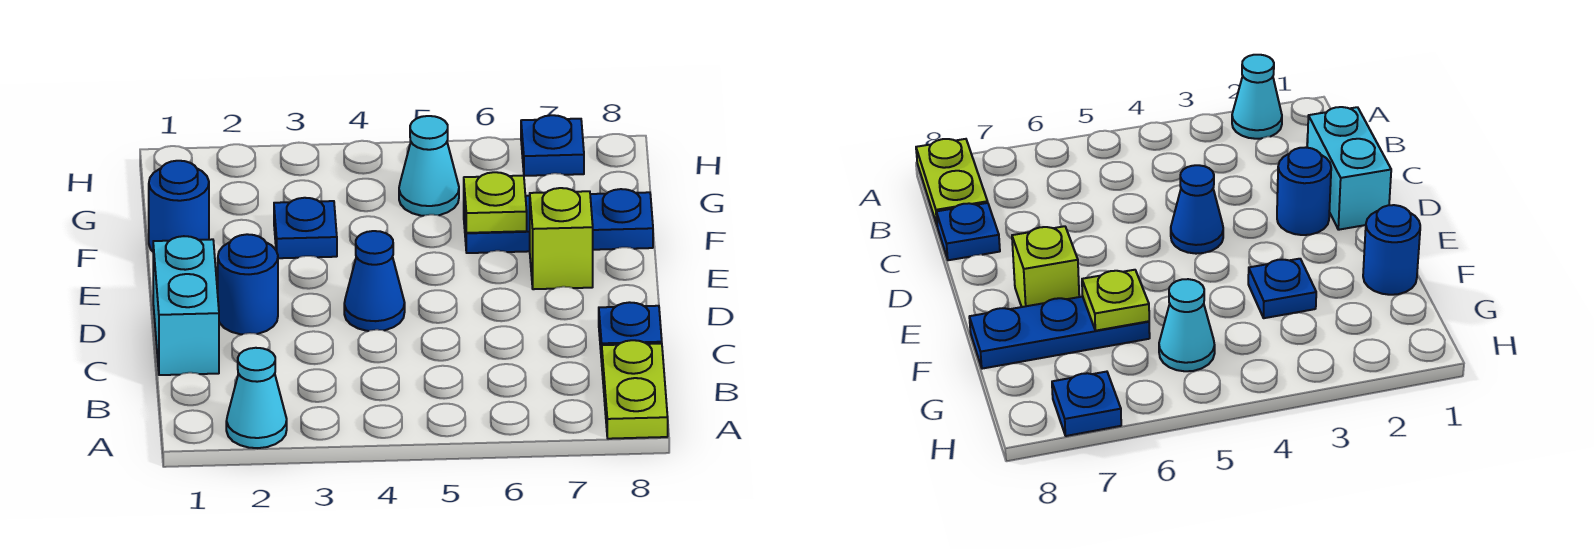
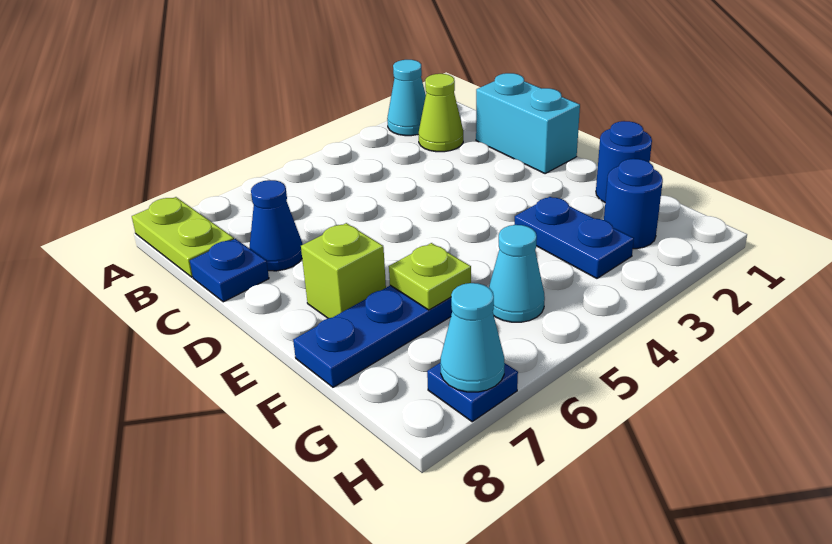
none -> lime cone B2 level 1
blue round brick D2 level 1 -> blue round brick G2 level 1
blue cone D4 level 1 -> blue cone C7 level 1
blue plate F3 level 1 -> blue plate F3:G3 level 1
none -> cyan cone H7 level 2

